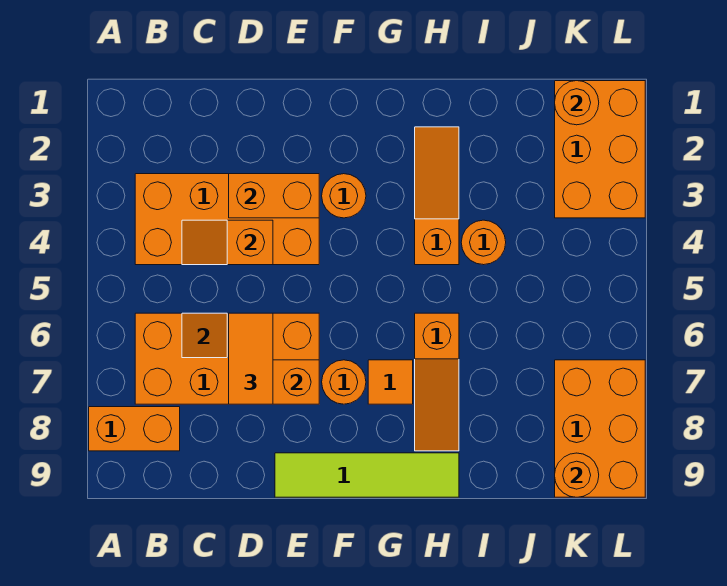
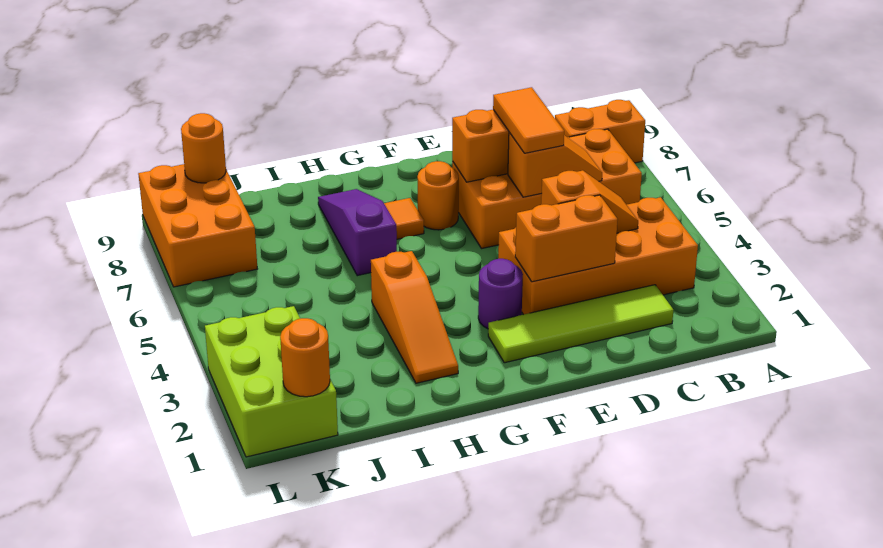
lime tile E9:H9 level 1 -> lime tile C2:F2 level 1
orange round brick F3 level 1 -> purple round brick F3 level 1
orange slope H6:H8 level 1 top 6 -> purple slope H6:H8 level 1 top 6
orange round brick I4 level 1 -> none
orange brick K1:L3 level 1 -> lime brick K1:L3 level 1

